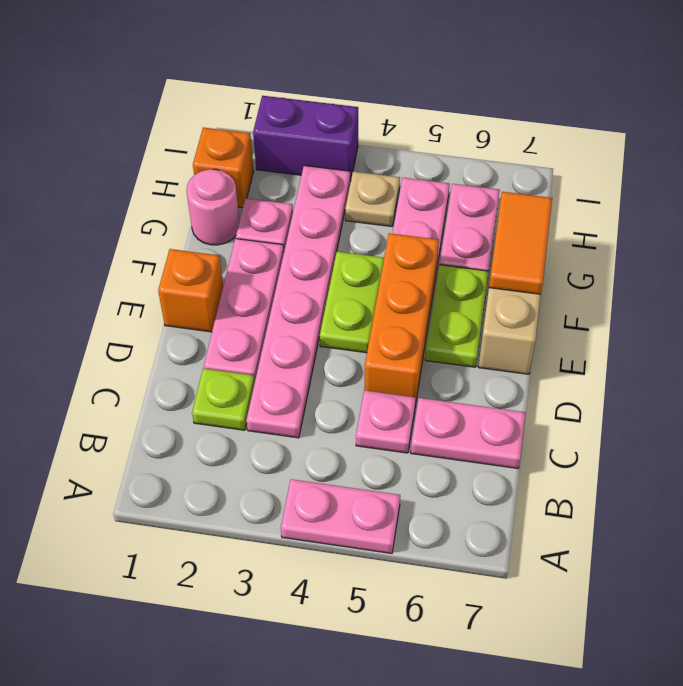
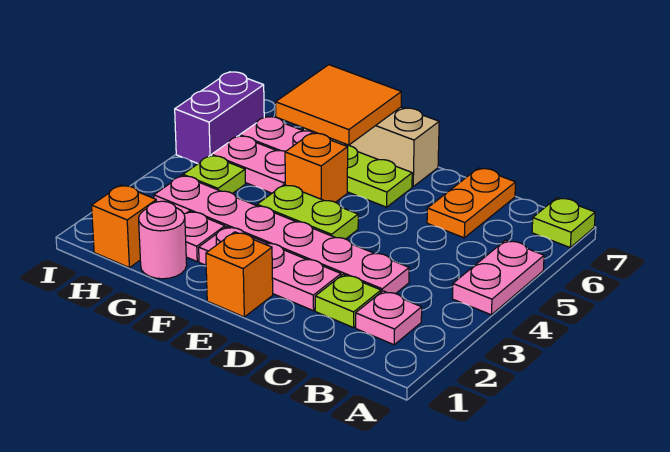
none -> lime plate A7 level 1
pink plate C5 level 1 -> pink plate B2 level 1
pink plate C6:C7 level 1 -> orange plate C6:C7 level 1
orange brick D5:F5 level 1 -> orange brick F5 level 1
orange tile F7:G7 level 2 -> orange tile F6:G7 level 2
tan plate H4 level 1 -> lime plate H4 level 1
purple brick I2:I3 level 1 -> purple brick I5:I6 level 1

